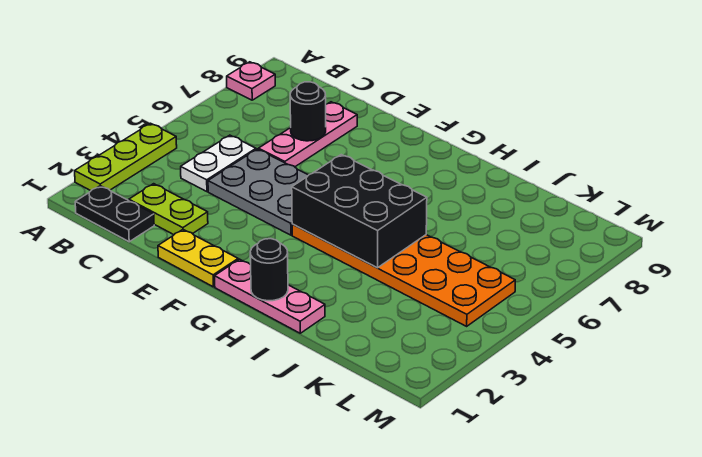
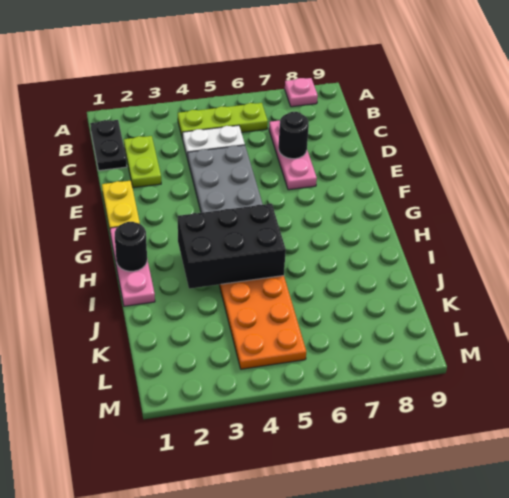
lime plate A2:A4 level 1 -> lime plate B4:B6 level 1
pink plate D6:D8 level 1 -> pink plate C7:E7 level 1
black brick G4:I5 level 2 -> black brick H3:I5 level 2

